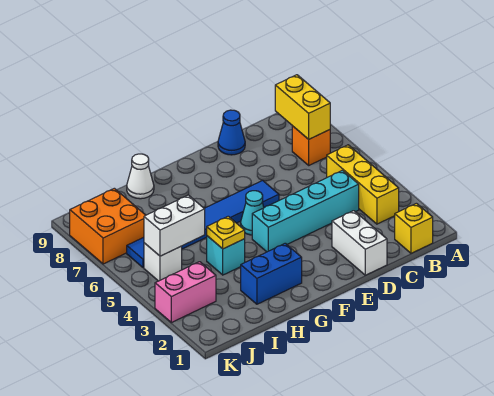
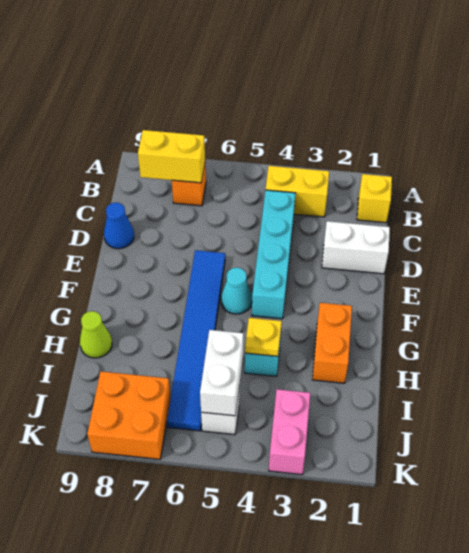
yellow brick B3:B5 level 1 -> yellow brick B3:B4 level 1
blue brick G2:H2 level 1 -> orange brick G2:H2 level 1
white cone H9 level 1 -> lime cone H9 level 1

